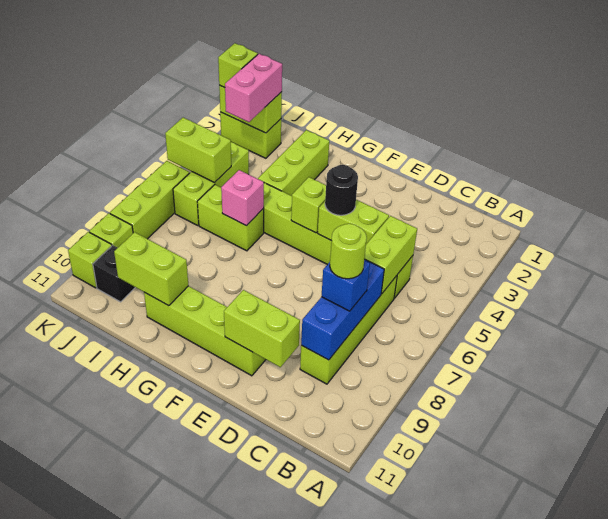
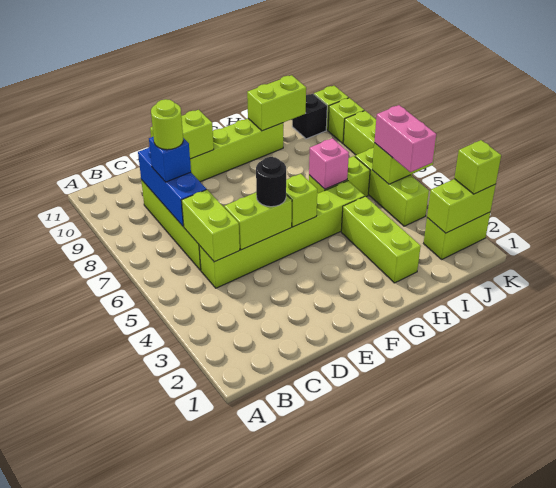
pink brick J2:J3 level 3 -> pink brick J4:J5 level 3

